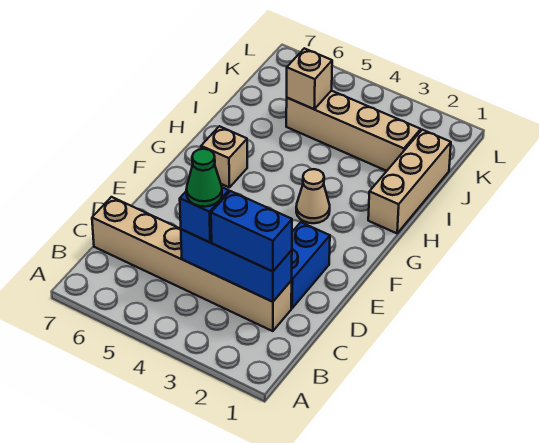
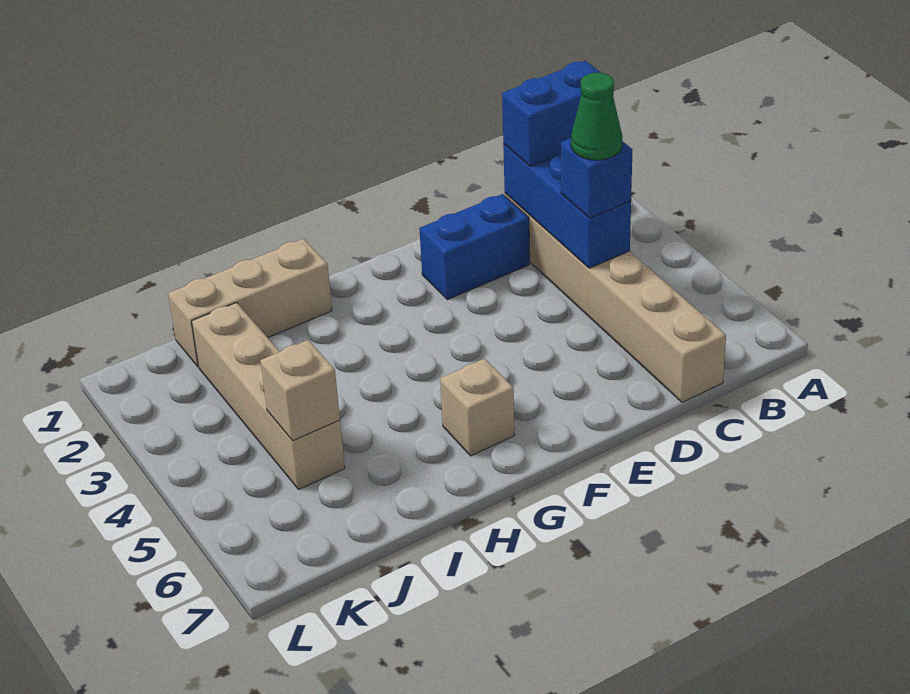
blue brick C2:C3 level 3 -> blue brick B2:C2 level 3
tan cone G3 level 1 -> none

